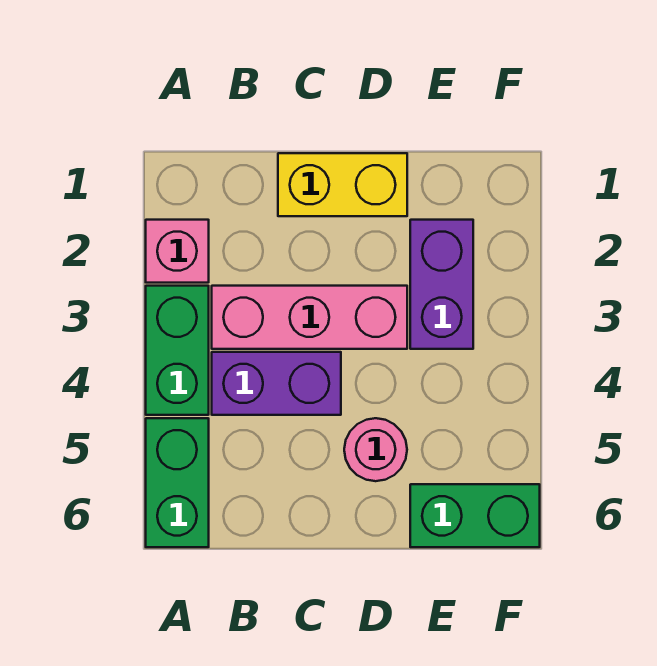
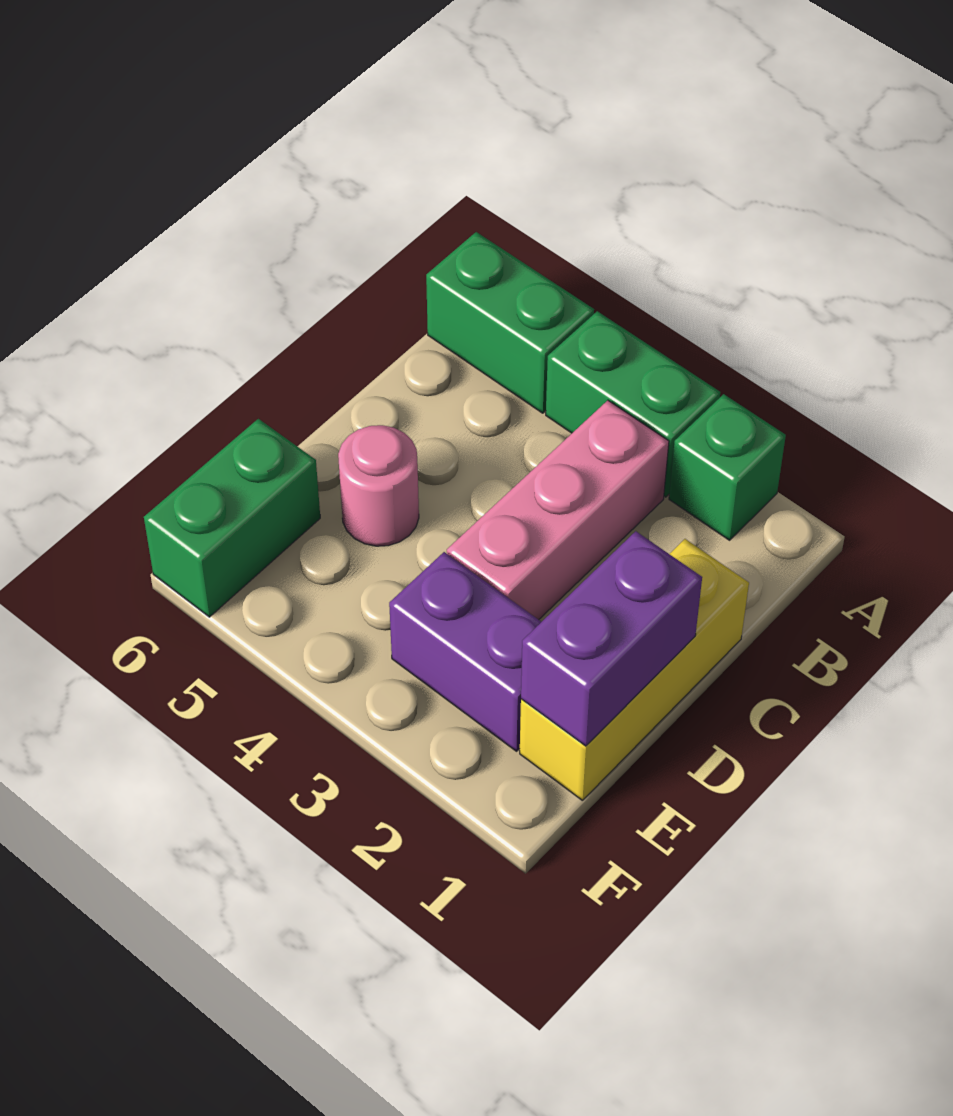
pink brick A2 level 1 -> green brick A2 level 1
purple brick B4:C4 level 1 -> purple brick D1:E1 level 2
yellow brick C1:D1 level 1 -> yellow brick C1:E1 level 1

